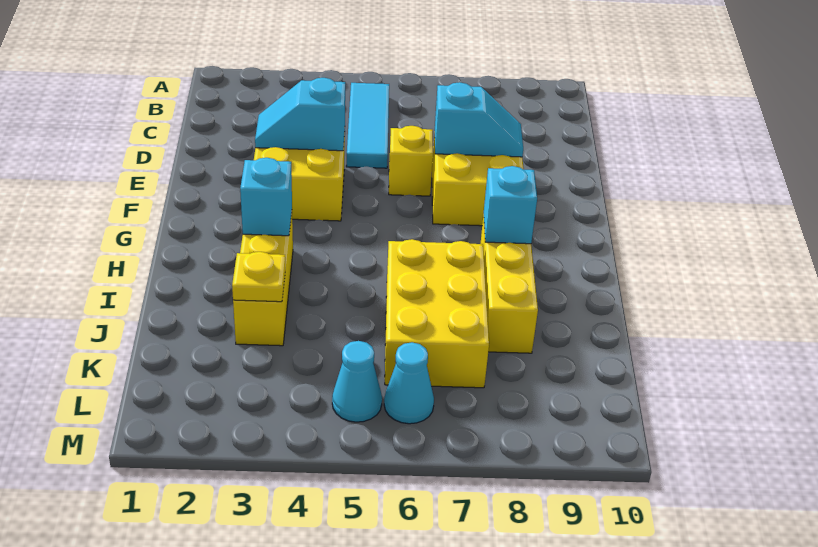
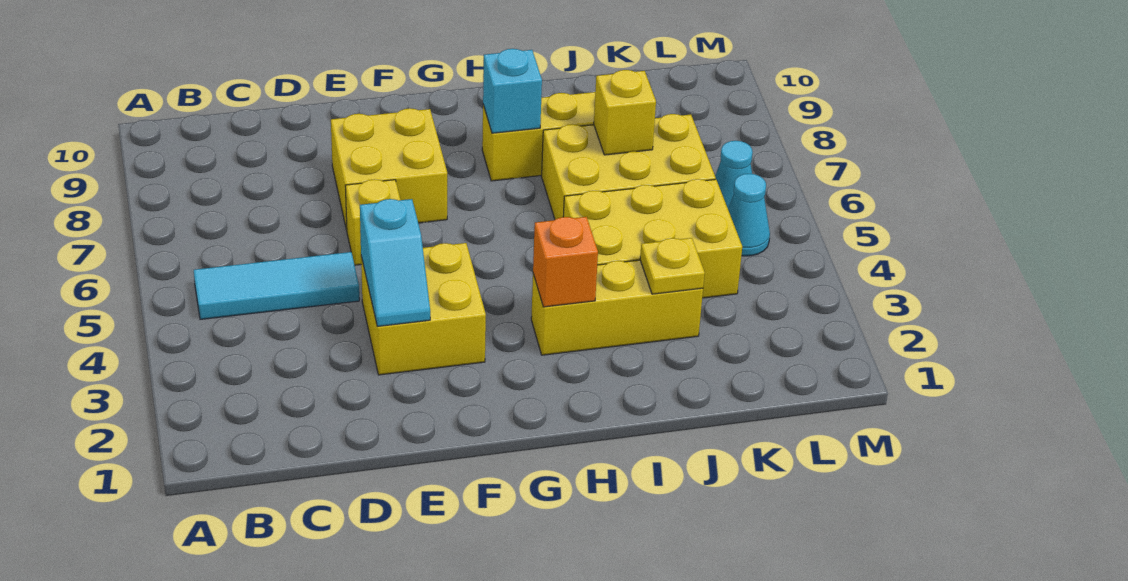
cyan slope E7:E8 level 2 top 7 -> none
cyan brick H3 level 2 -> orange brick H3 level 2
none -> yellow brick I4:K5 level 1
none -> yellow brick J7 level 2

